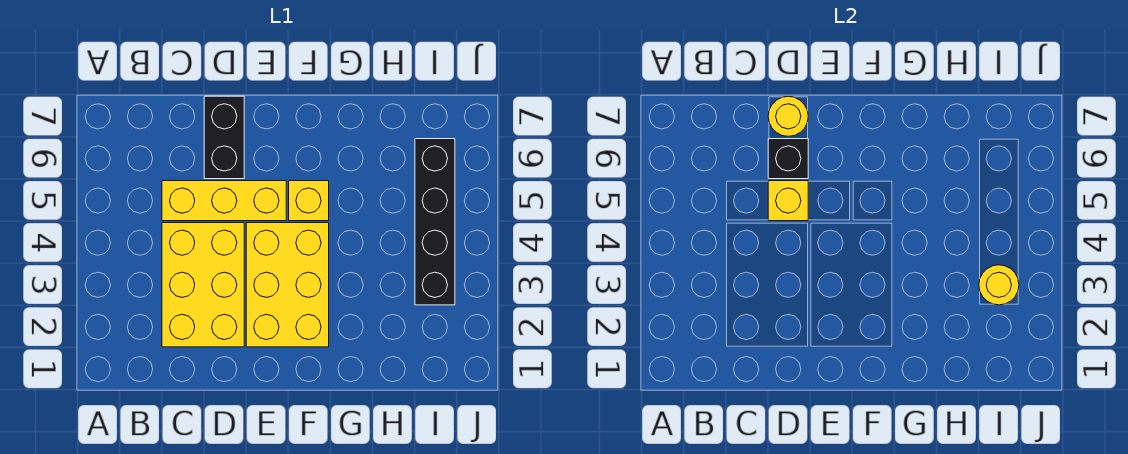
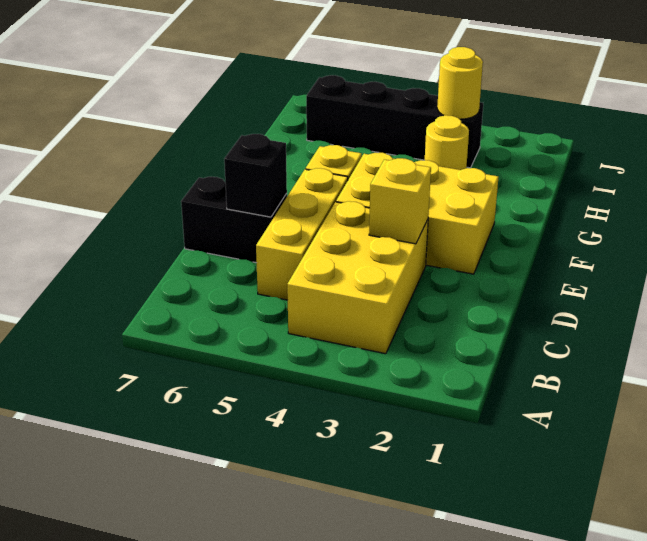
yellow brick C2:D4 level 1 -> yellow brick B3:D4 level 1
yellow brick D5 level 2 -> yellow brick D3 level 2
yellow round brick D7 level 2 -> yellow round brick H3 level 1

